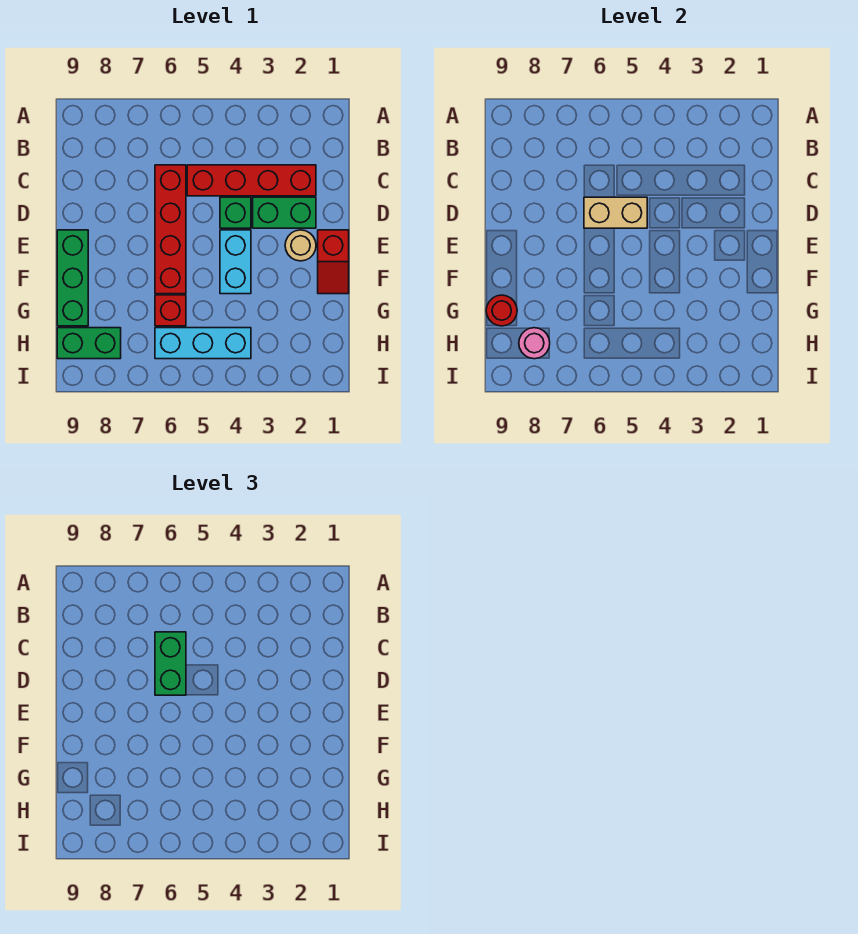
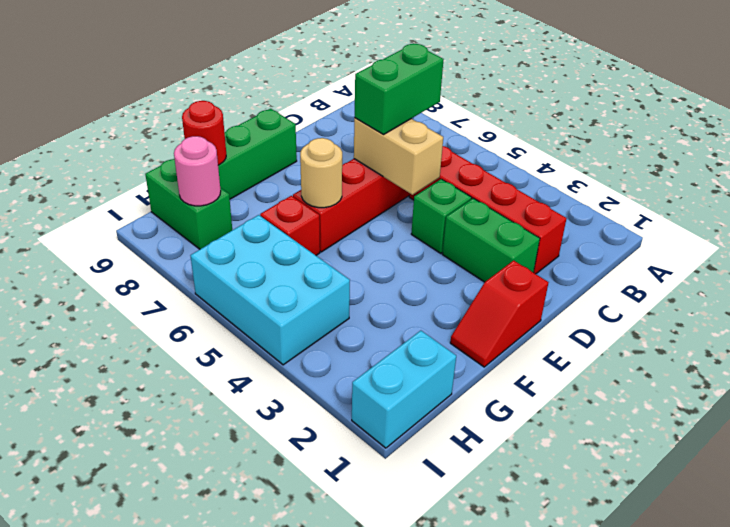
tan round brick E2 level 1 -> tan round brick F6 level 2
cyan brick E4:F4 level 1 -> cyan brick H1:I1 level 1
cyan brick H4:H6 level 1 -> cyan brick H4:I6 level 1

